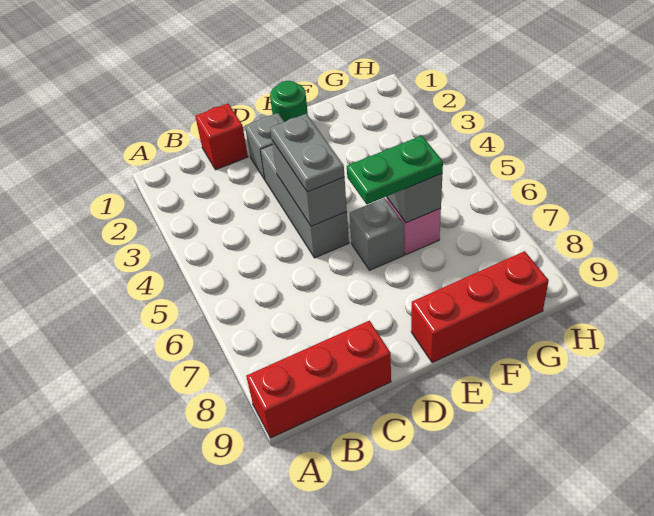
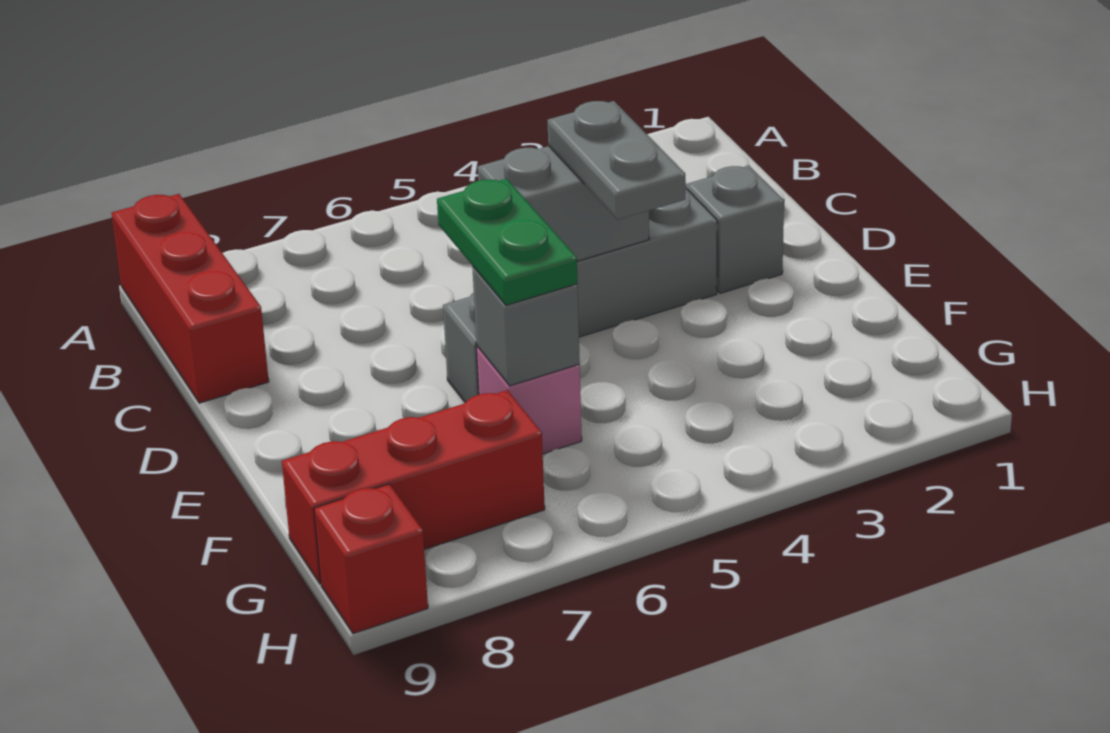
red brick C1 level 1 -> red brick H9 level 1
grey plate D4:D5 level 3 -> grey plate D4:E4 level 3
green round brick E1 level 1 -> none
red brick E9:G9 level 1 -> red brick G7:G9 level 1

